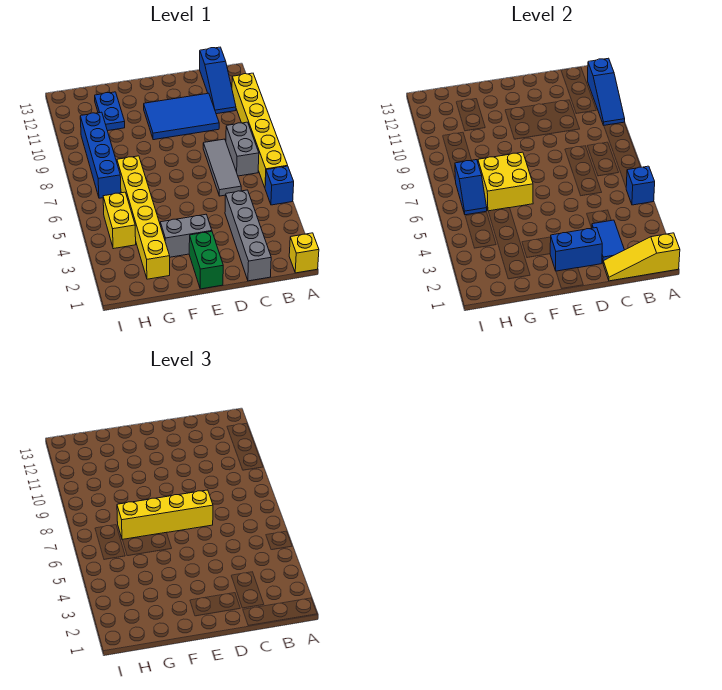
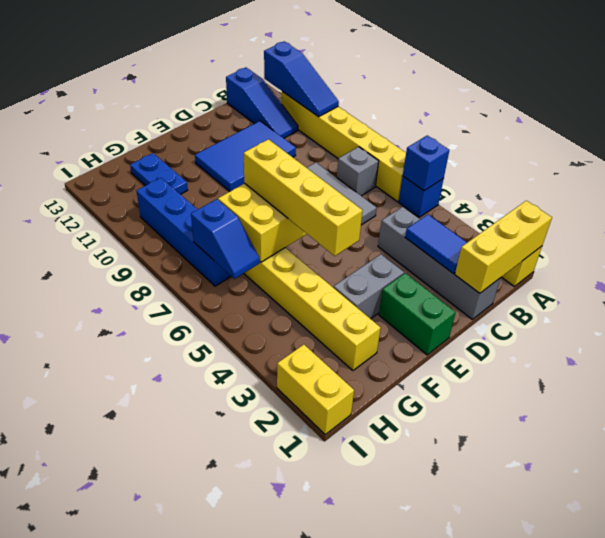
yellow slope A1:C1 level 2 top A -> yellow brick A1:C1 level 2
grey brick B7:B8 level 1 -> grey brick B7 level 1
blue brick D2:E2 level 2 -> none
yellow brick D7:G7 level 3 -> yellow brick F4:F7 level 3
yellow brick H4:H5 level 1 -> yellow brick I1:I2 level 1

